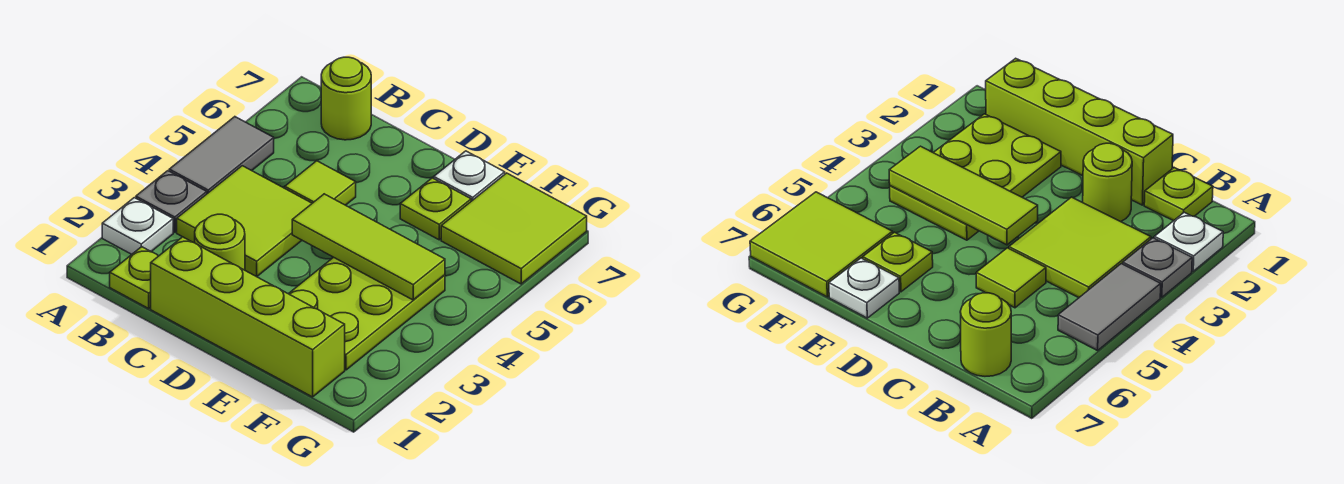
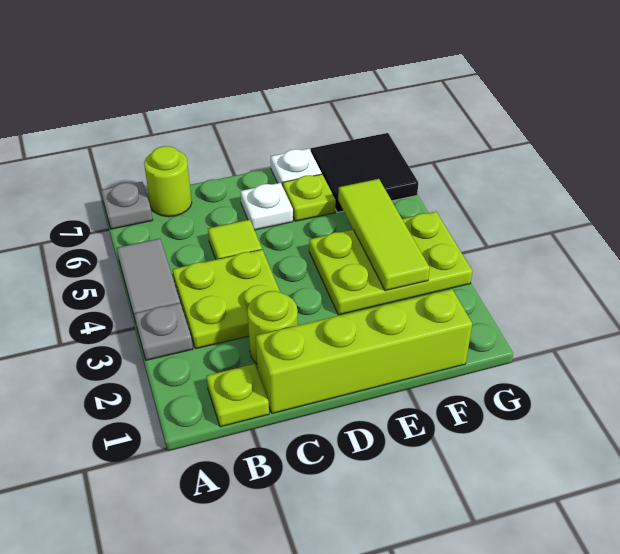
white plate A2 level 1 -> white plate D6 level 1
none -> grey plate A7 level 1
lime tile B3:C4 level 1 -> lime plate B3:C4 level 1
lime tile D4:F4 level 2 -> lime tile F3:F5 level 2
lime plate E2:F4 level 1 -> lime plate E3:G4 level 1
lime tile F6:G7 level 1 -> black tile F6:G7 level 1

